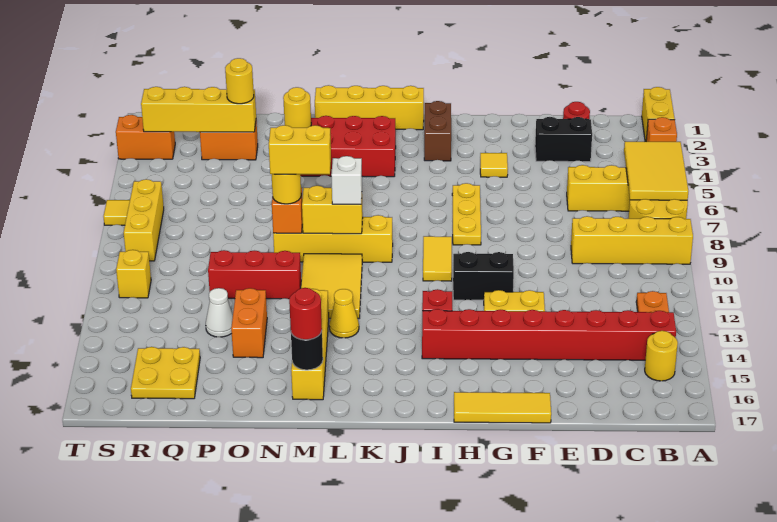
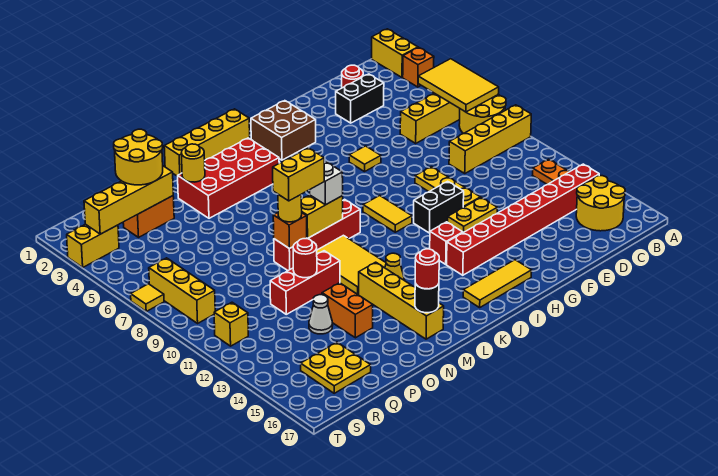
yellow round brick B15 level 1 -> yellow round brick B15:C16 level 1
yellow tile F17:H17 level 1 -> yellow tile H16:J16 level 1
yellow tile G4 level 1 -> yellow tile G6 level 1
yellow plate H6:H8 level 1 -> yellow plate F9:F11 level 1
brown brick I2:I3 level 1 -> brown brick H2:I3 level 1
yellow brick K9:N9 level 1 -> red brick K9:N9 level 1
none -> red round brick O11 level 2
yellow round brick P3 level 3 -> yellow round brick P2:Q3 level 3
orange brick S3:T3 level 1 -> yellow brick S3:T3 level 1

